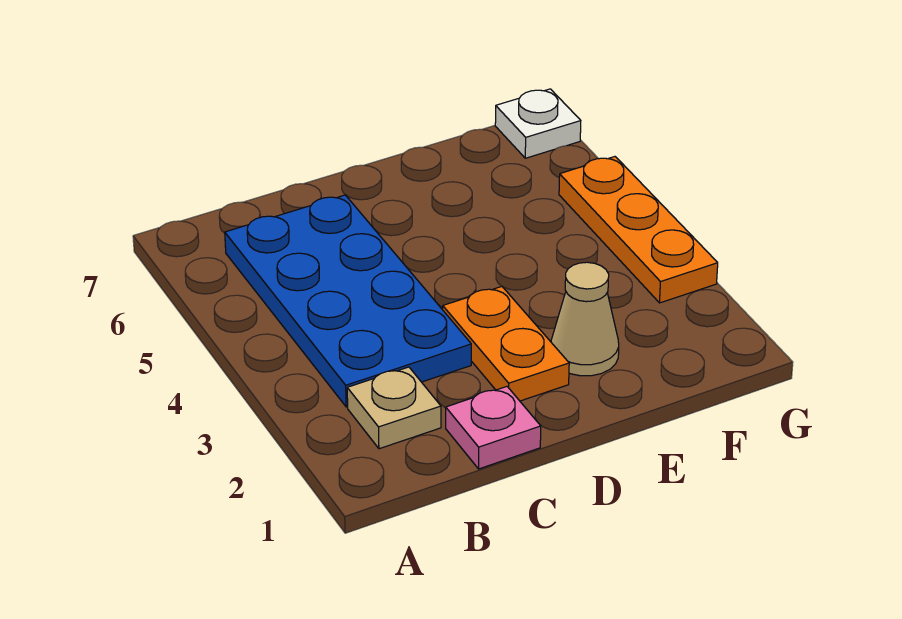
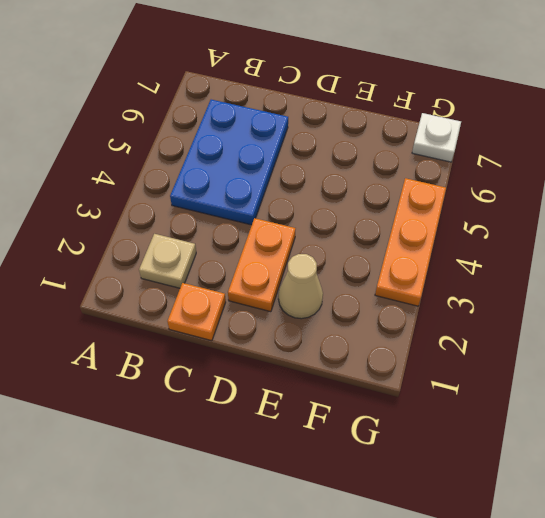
blue plate B3:C6 level 1 -> blue plate B4:C6 level 1
pink plate C1 level 1 -> orange plate C1 level 1

